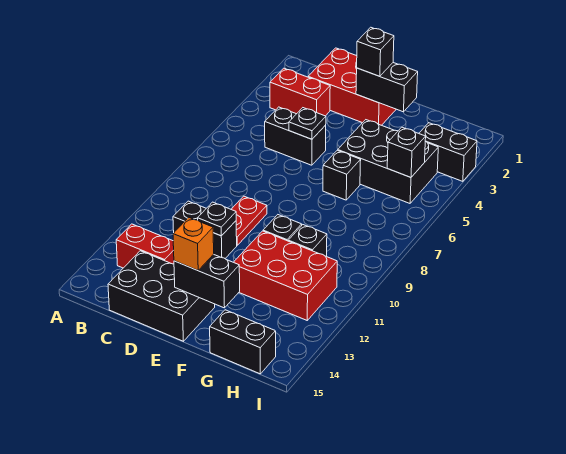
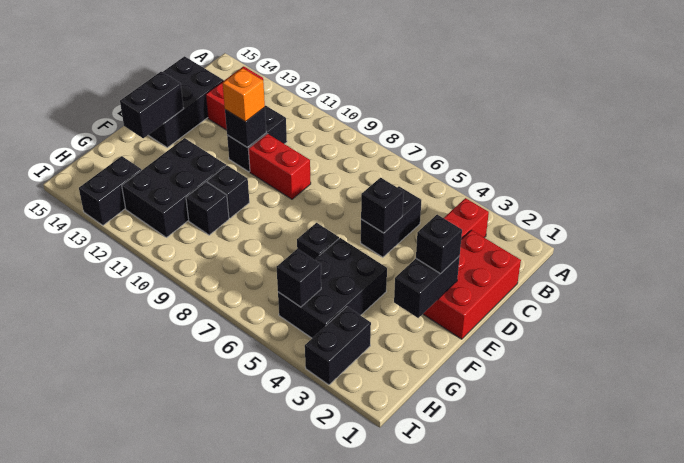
black plate D5 level 2 -> black brick D5 level 2
red plate D9:D10 level 1 -> red brick D9:D10 level 1
black plate D11 level 2 -> black brick D11 level 2
orange brick E14 level 3 -> orange brick D11 level 3
red brick F11:H12 level 1 -> black brick F11:H12 level 1
black brick G15:H15 level 1 -> black brick H13:I13 level 1

